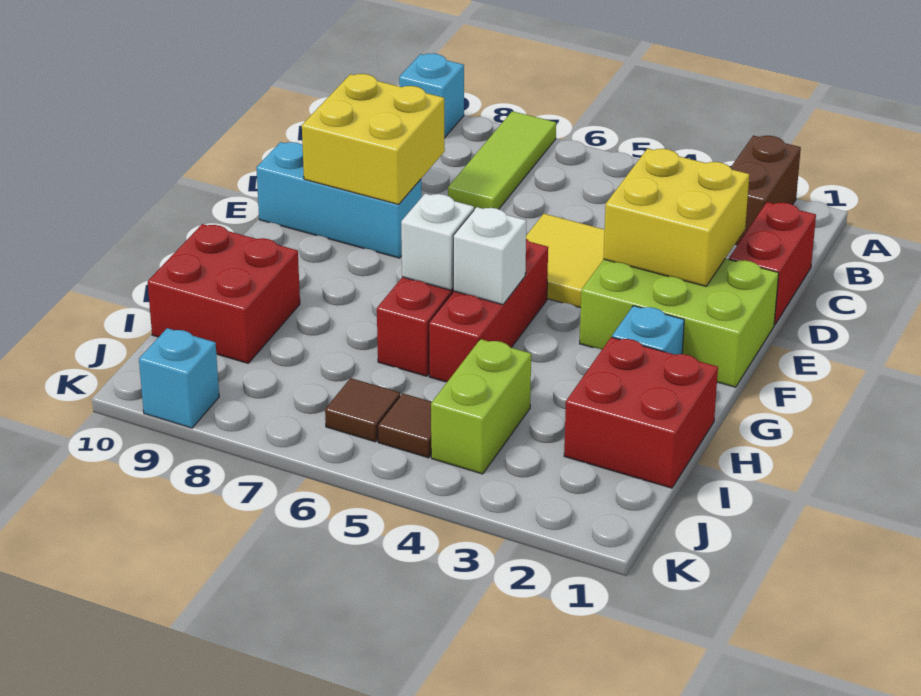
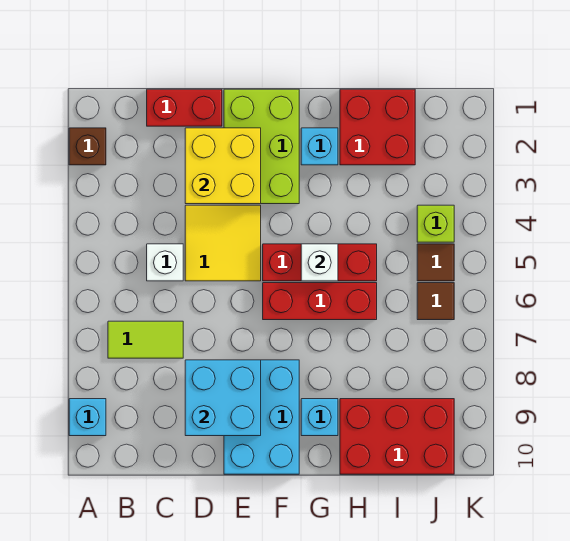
brown brick A2:B2 level 1 -> brown brick A2 level 1
lime tile A7:C7 level 1 -> lime tile B7:C7 level 1
yellow brick D8:E9 level 2 -> cyan brick D8:E9 level 2
cyan brick E8:E10 level 1 -> cyan brick E8:F10 level 1
white brick G6 level 2 -> white brick C5 level 1
red brick H9:I10 level 1 -> red brick H9:J10 level 1
lime brick I4:J4 level 1 -> lime brick J4 level 1
cyan brick K9 level 1 -> cyan brick G9 level 1

